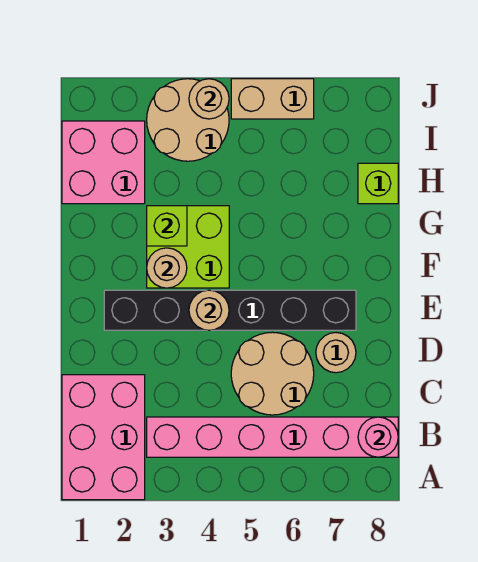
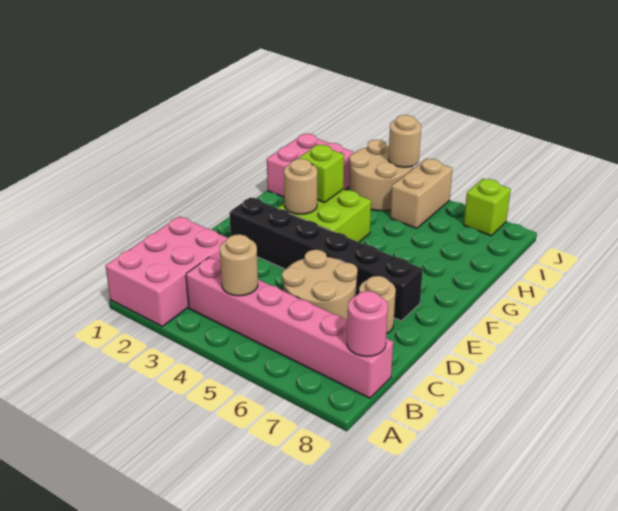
tan round brick E4 level 2 -> tan round brick B4 level 2
lime brick H8 level 1 -> lime brick J7 level 1
tan brick J5:J6 level 1 -> tan brick I5:J5 level 1

